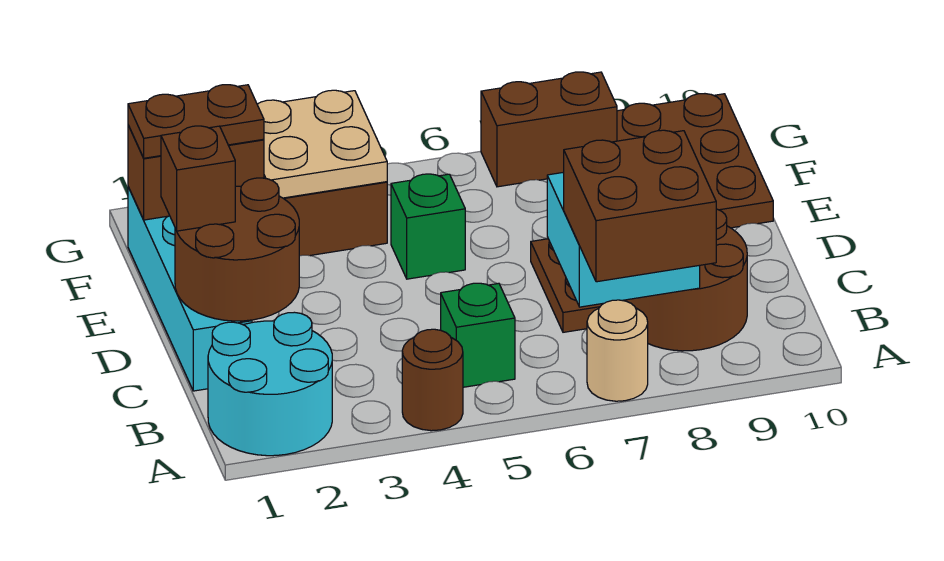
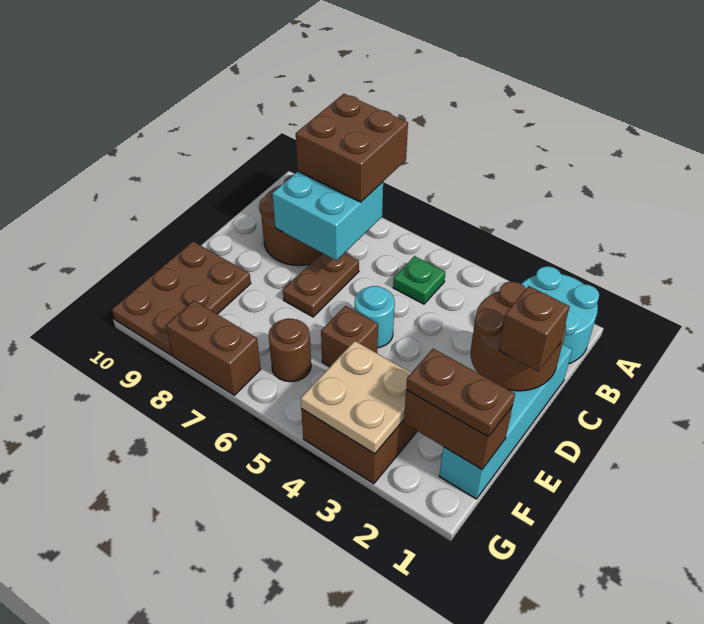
brown round brick A4 level 1 -> brown round brick F6 level 1
tan round brick A7 level 1 -> none
green brick B5 level 1 -> green plate B5 level 1
none -> cyan round brick D5 level 1
green brick E5 level 1 -> brown brick E5 level 1

